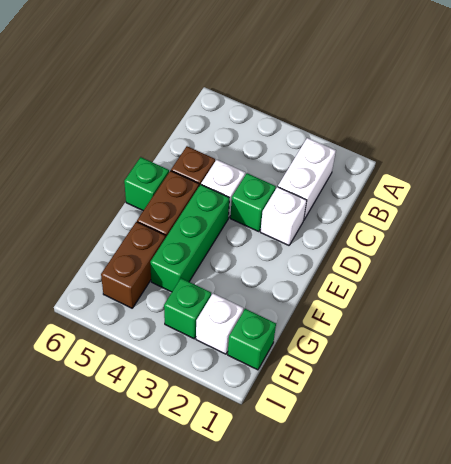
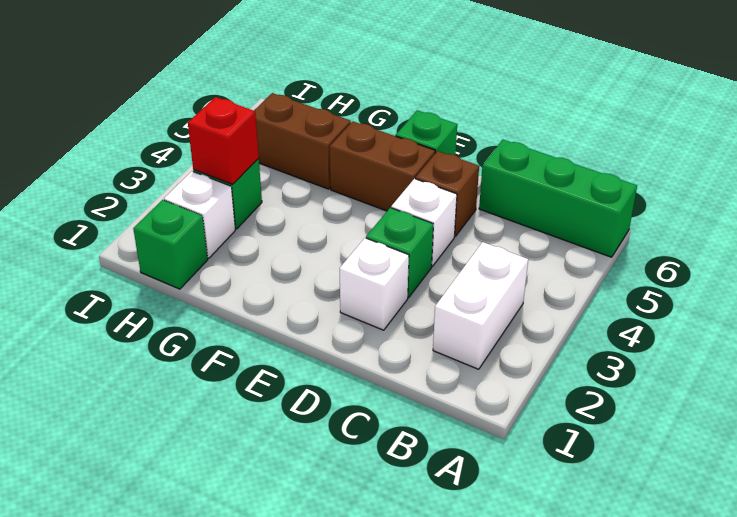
white brick B2:C2 level 1 -> white brick B2:B3 level 1
green brick E4:G4 level 1 -> green brick A6:C6 level 1
none -> red brick H3 level 2

